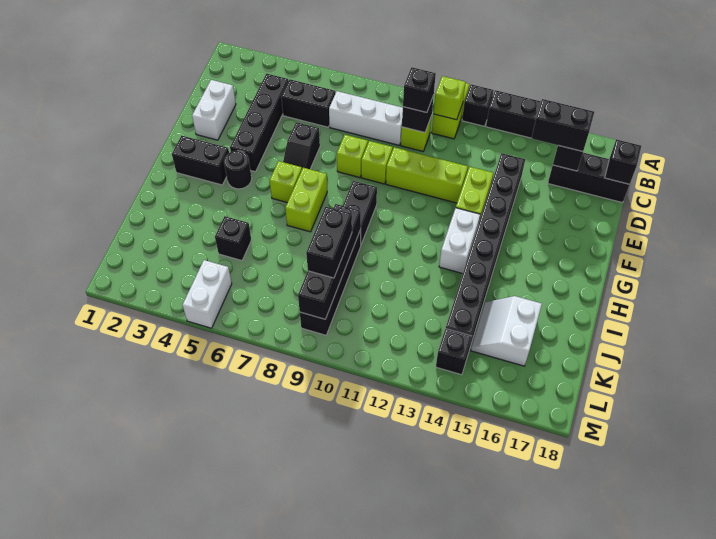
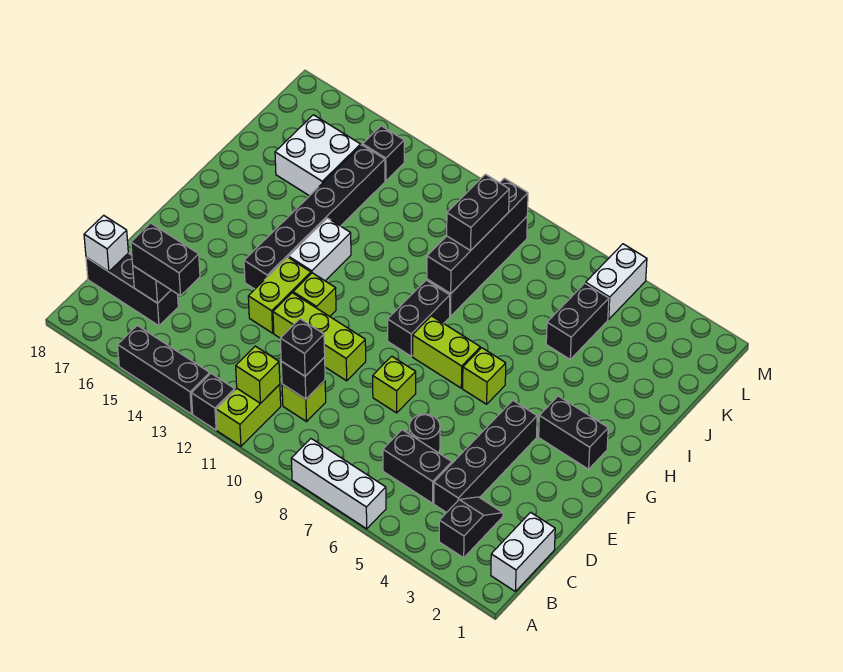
white brick C7:C9 level 1 -> white brick A6:A8 level 1
black brick C18 level 2 -> white brick C18 level 2
white brick D2:E2 level 1 -> white brick B1:C1 level 1
black brick D14:K14 level 1 -> black brick F14:K14 level 1
black slope E6:F6 level 1 top E -> black slope B3:C3 level 1 top B
lime brick E9 level 1 -> lime brick F12 level 1
black round brick G4 level 1 -> black round brick D6 level 1
lime brick G7:H7 level 1 -> lime brick G7:G8 level 1
black brick J5 level 1 -> black brick J5:K5 level 1
white slope J15:K16 level 1 top 16 -> white brick J15:K16 level 1

